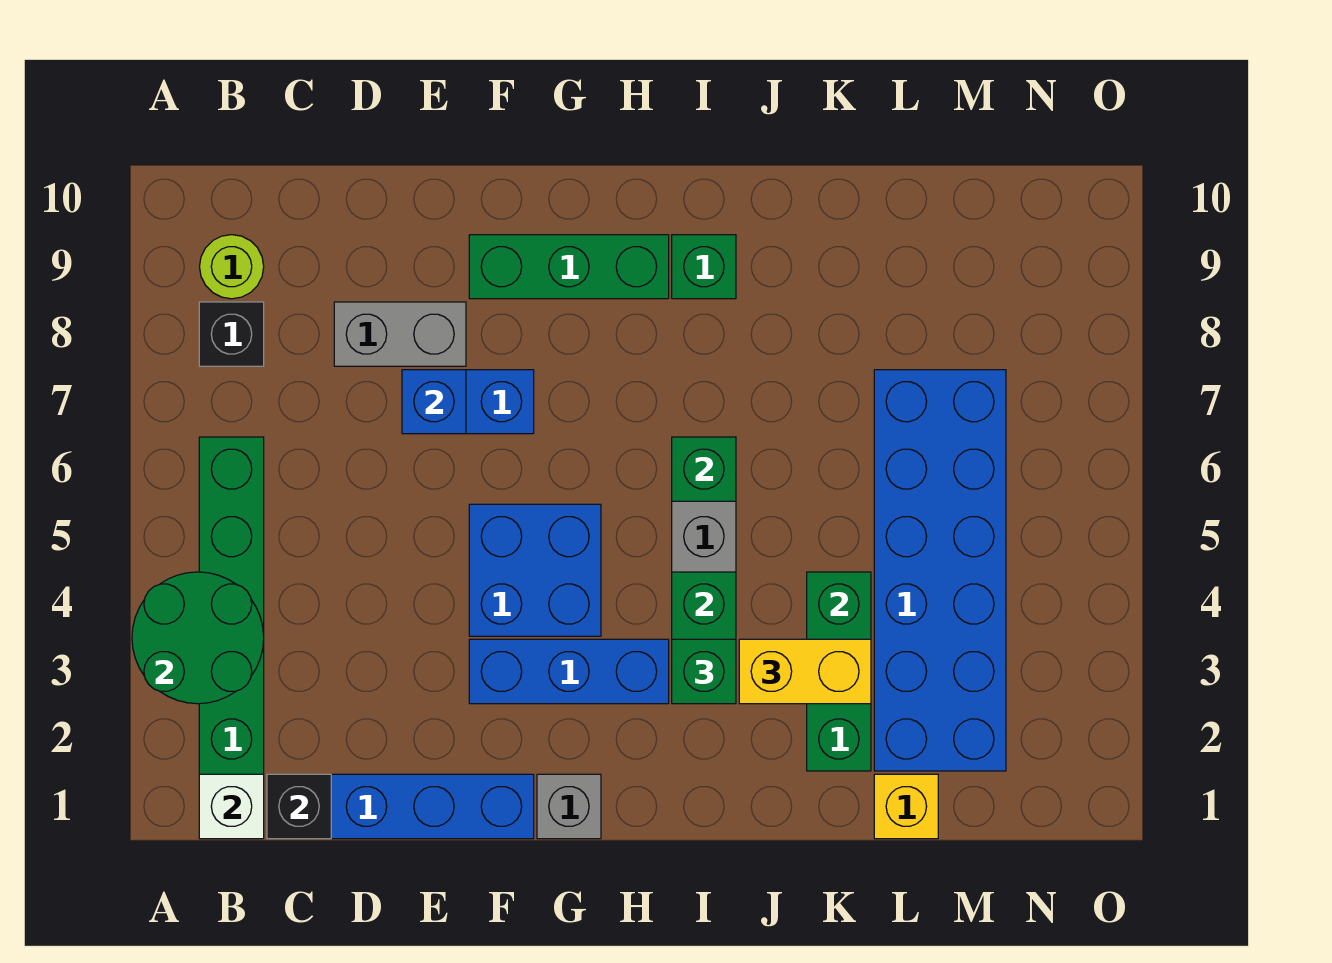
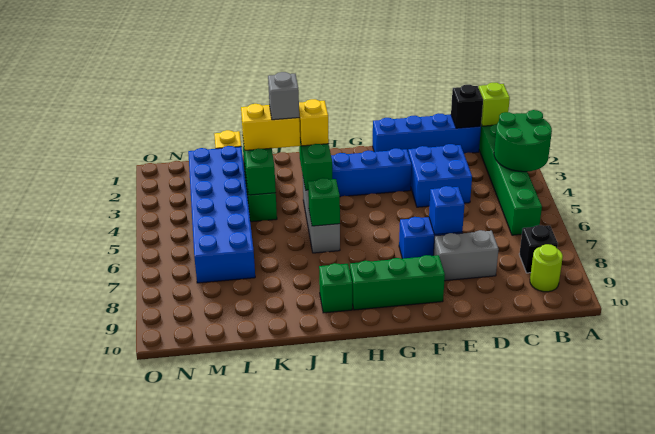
white brick B1 level 2 -> lime brick B1 level 2
blue brick F4:G5 level 1 -> blue brick D3:E4 level 1
grey brick G1 level 1 -> grey brick J3 level 4
green brick I3 level 3 -> yellow brick I3 level 3

